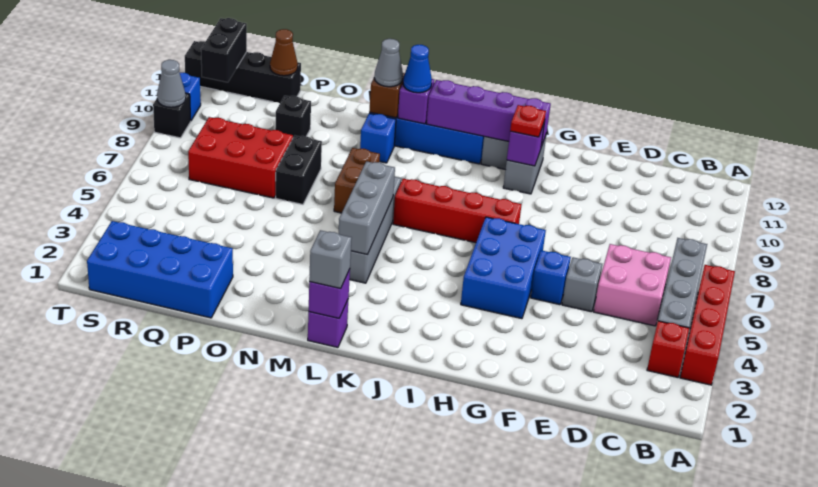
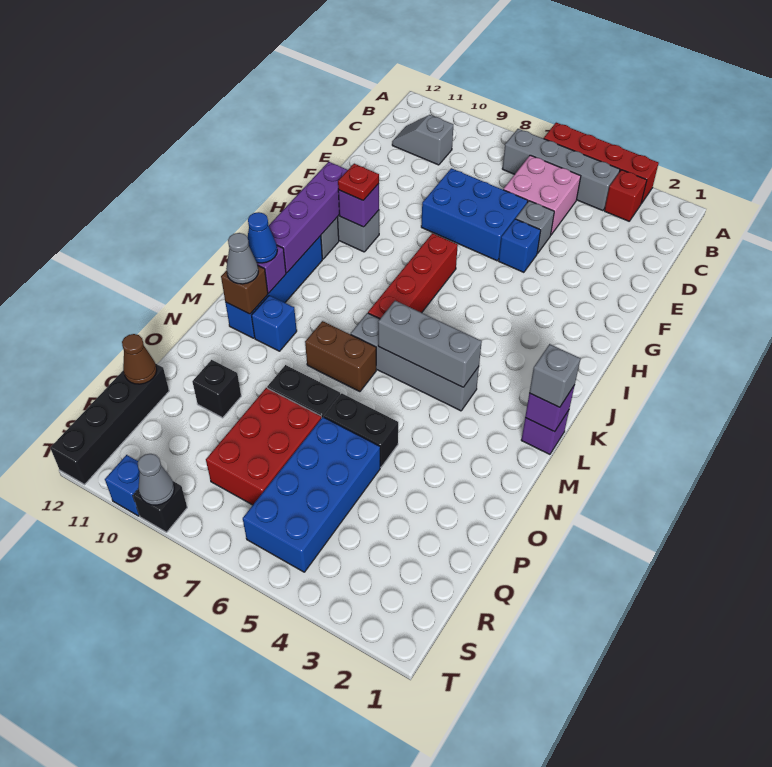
none -> grey slope C10:C11 level 1 top 10
blue brick G4:H6 level 1 -> blue brick E6:F8 level 1
blue brick P1:S2 level 1 -> blue brick P5:S6 level 1
black brick S11:S12 level 2 -> black brick O5:O6 level 1

